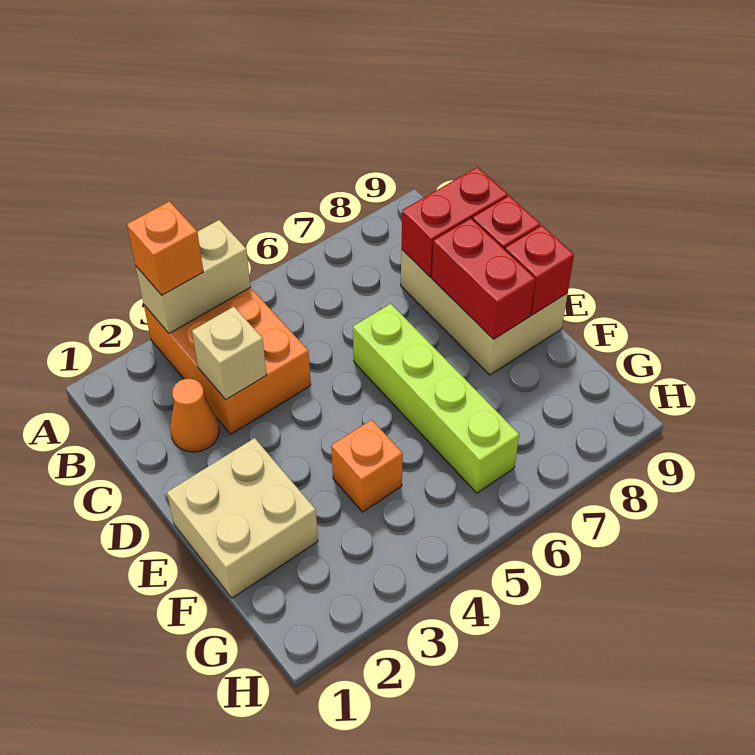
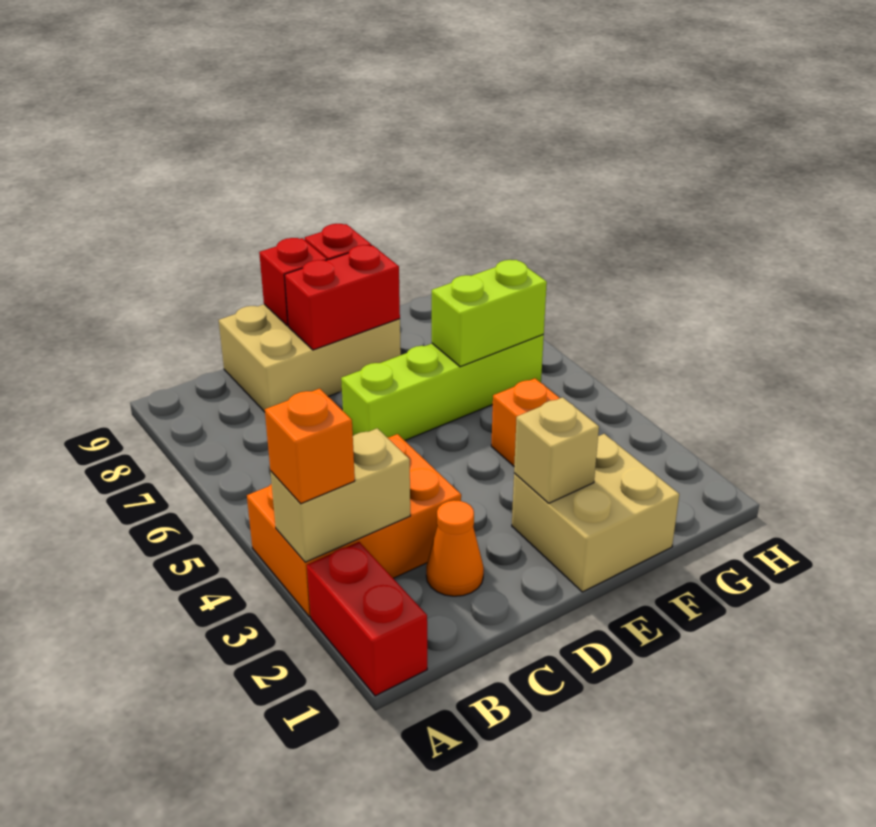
tan brick A3:A4 level 2 -> tan brick A3:B3 level 2
tan brick C3 level 2 -> tan brick E2 level 2
red brick C8:C9 level 2 -> red brick A1:A2 level 1
none -> lime brick F6:G6 level 2

